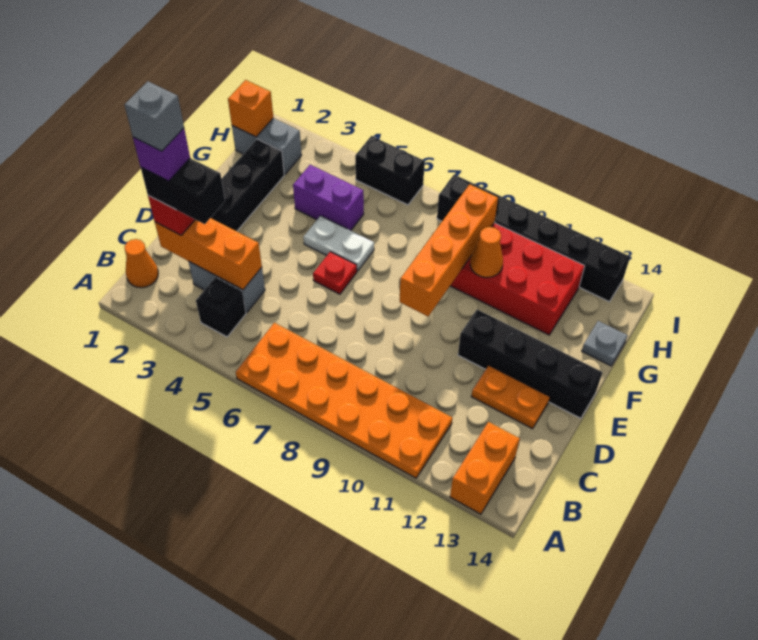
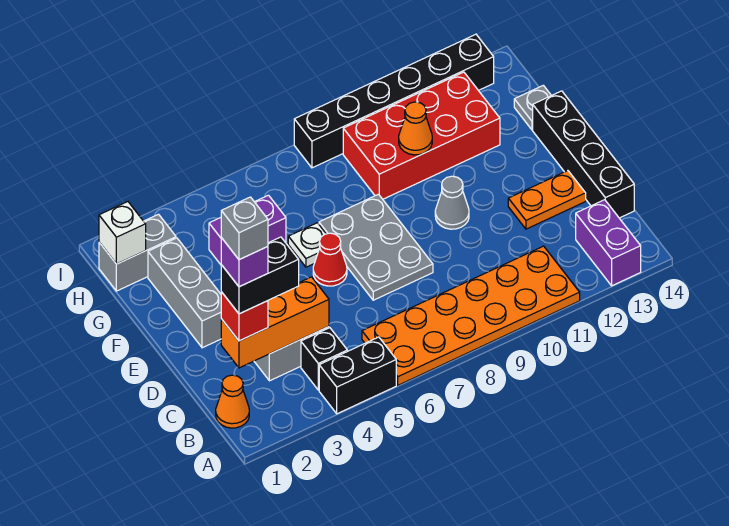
orange brick A13:B13 level 1 -> purple brick A13:B13 level 1
none -> grey plate D7:F8 level 1
black brick E2:G2 level 1 -> grey brick E2:G2 level 1
red plate E6 level 1 -> red cone E6 level 1
orange brick E9:H9 level 2 -> none
none -> grey cone E10 level 1
black brick E11:E14 level 1 -> black brick C14:F14 level 1
white plate F5:F6 level 1 -> white plate F6 level 1
orange brick H1 level 2 -> white brick H1 level 2
black brick I5:I6 level 1 -> black brick A4:A5 level 1

